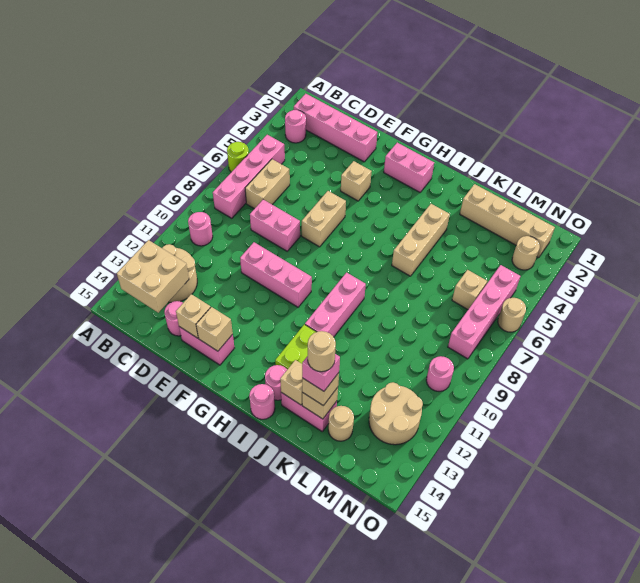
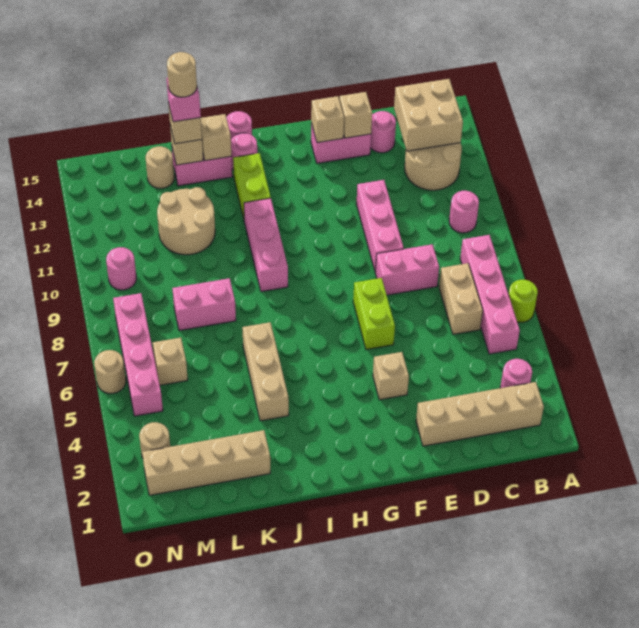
pink brick B2:E2 level 1 -> tan brick B2:E2 level 1
pink brick E10:G10 level 1 -> pink brick E9:E11 level 1
tan brick F6:F7 level 1 -> lime brick F6:F7 level 1
pink brick G2:H2 level 1 -> pink brick K8:L8 level 1
tan round brick M12:N13 level 1 -> tan round brick K11:L12 level 1

